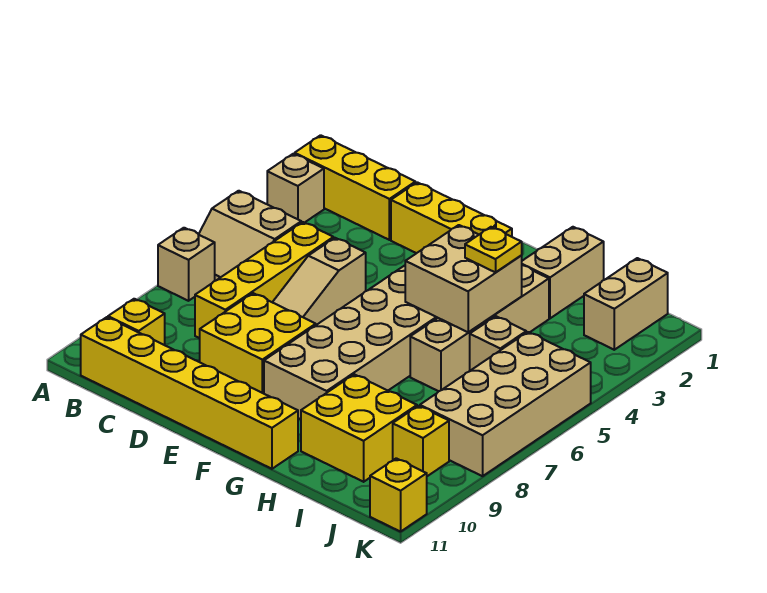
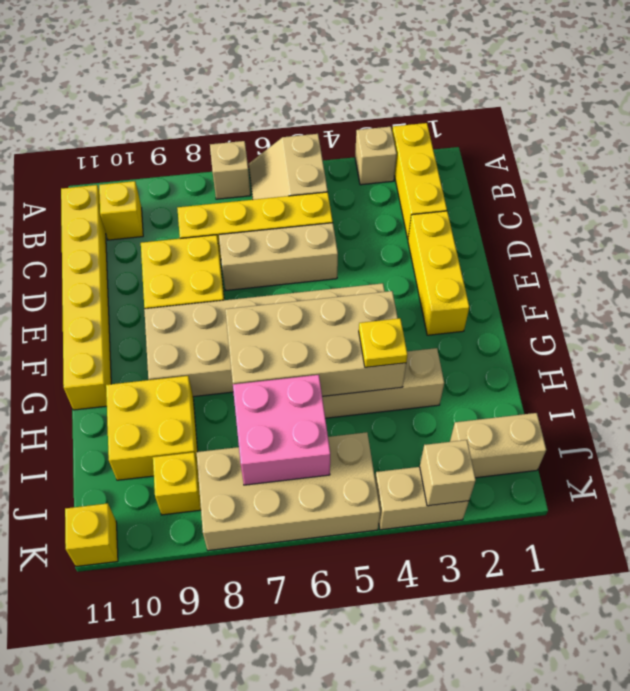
tan slope D5:D7 level 1 top 5 -> tan brick D5:D7 level 1
tan brick G4:H5 level 2 -> tan brick G4:H7 level 2
tan brick H1:H2 level 1 -> tan brick K3:K4 level 1
tan brick I5 level 1 -> tan brick K3 level 2
none -> pink brick I6:J7 level 2

